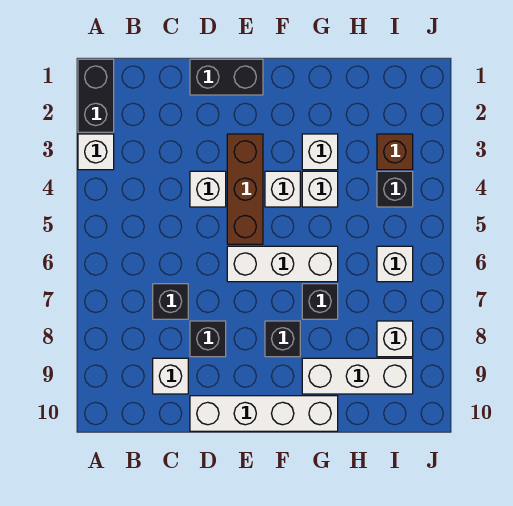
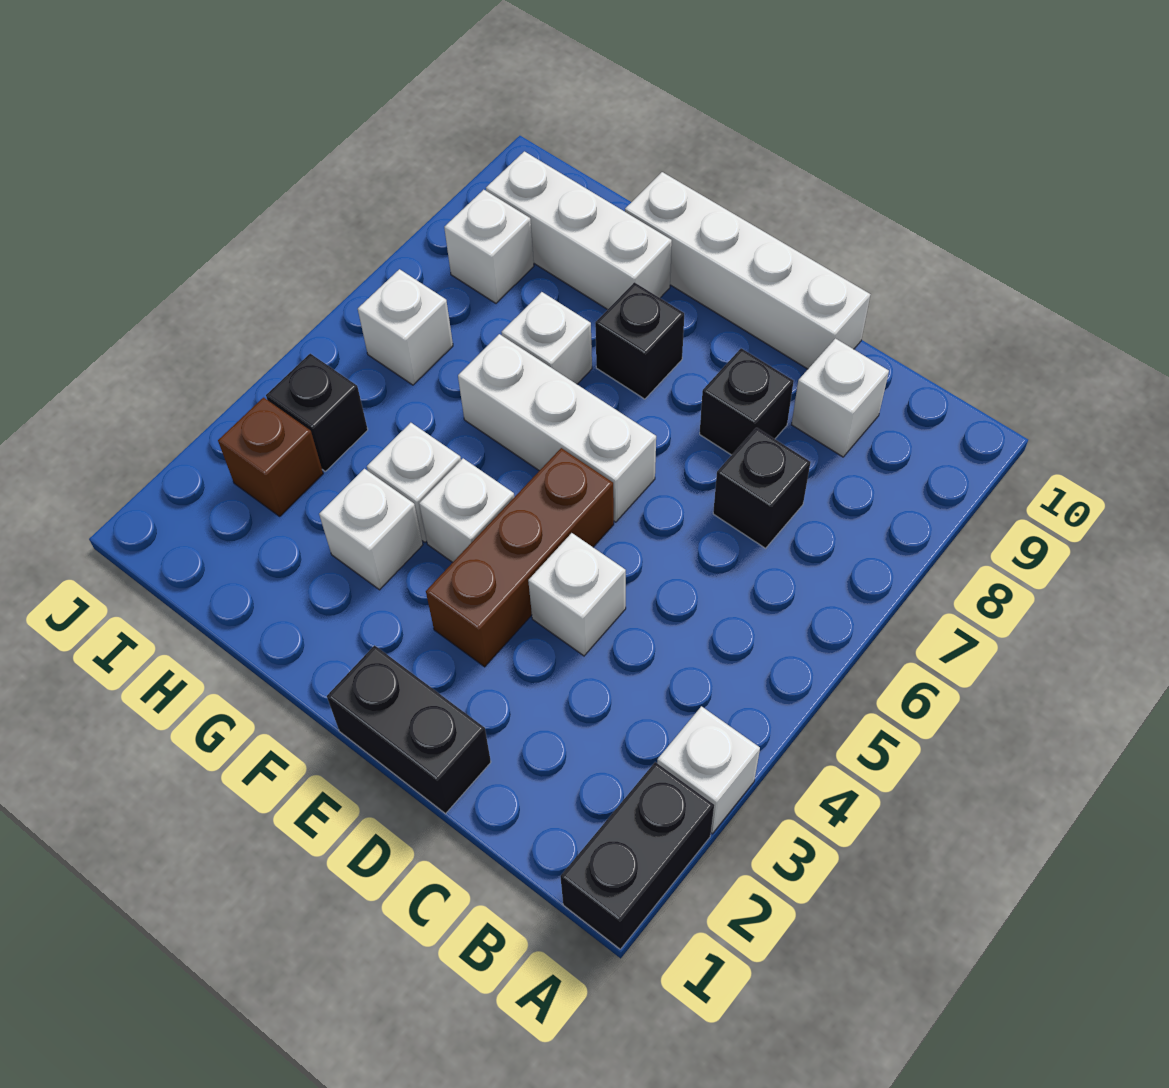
black brick G7 level 1 -> white brick G7 level 1

